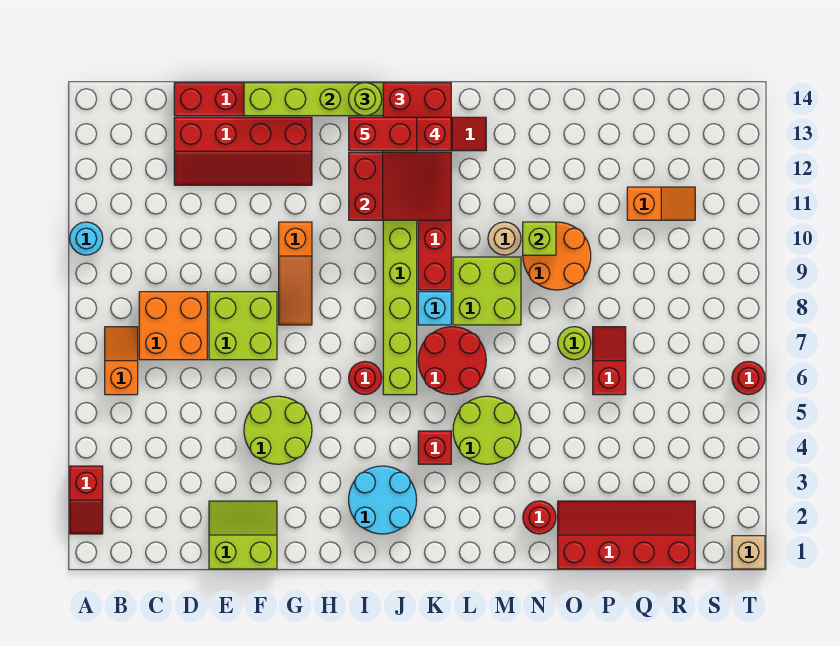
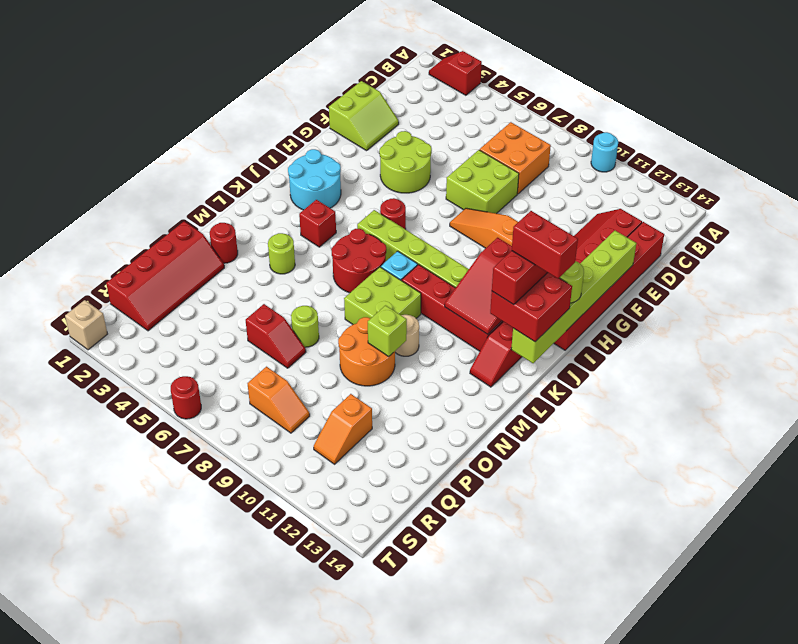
orange slope B6:B7 level 1 top 6 -> orange slope R8:R9 level 1 top 8
red brick I13:J13 level 5 -> red brick J13:J14 level 5
lime round brick L4:M5 level 1 -> lime round brick M4 level 1

